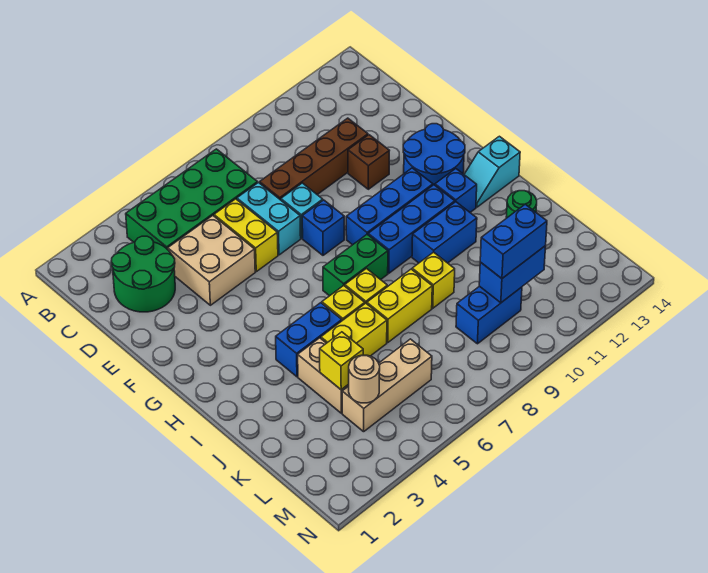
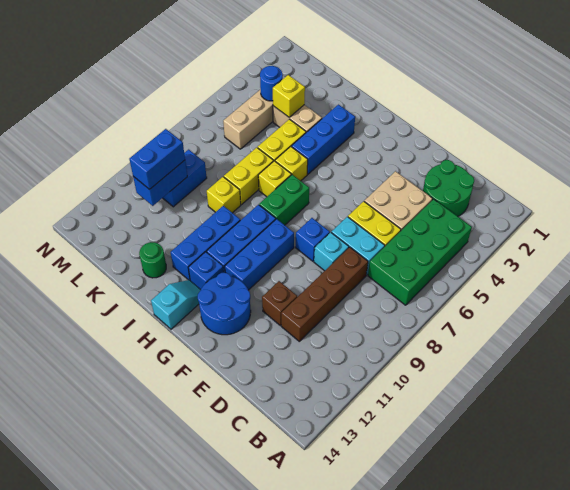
blue brick I4:I5 level 1 -> blue brick I3:I5 level 1
blue brick I10:I11 level 1 -> blue brick I10:I12 level 1
tan round brick L4 level 2 -> blue round brick L4 level 2

